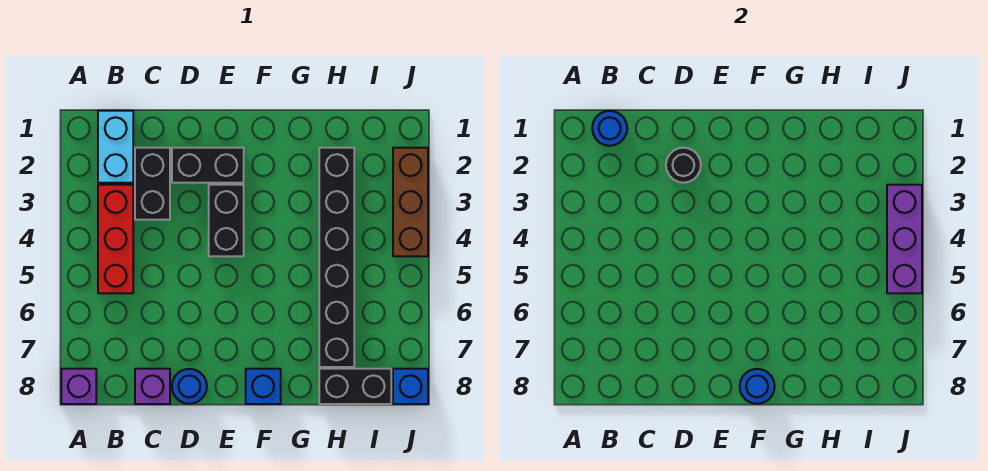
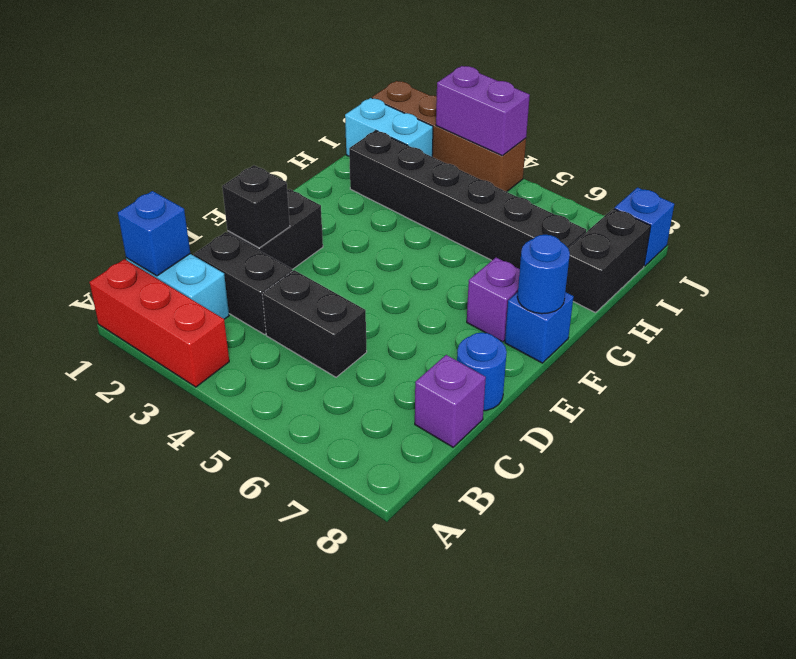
purple brick A8 level 1 -> purple brick F7 level 1
blue round brick B1 level 2 -> blue brick B1 level 2
red brick B3:B5 level 1 -> red brick A1:A3 level 1
black round brick D2 level 2 -> black brick D2 level 2
black brick E3:E4 level 1 -> black brick C4:C5 level 1
none -> cyan brick I1:I2 level 1
brown brick J2:J4 level 1 -> brown brick J1:J4 level 1
purple brick J3:J5 level 2 -> purple brick J3:J4 level 2

